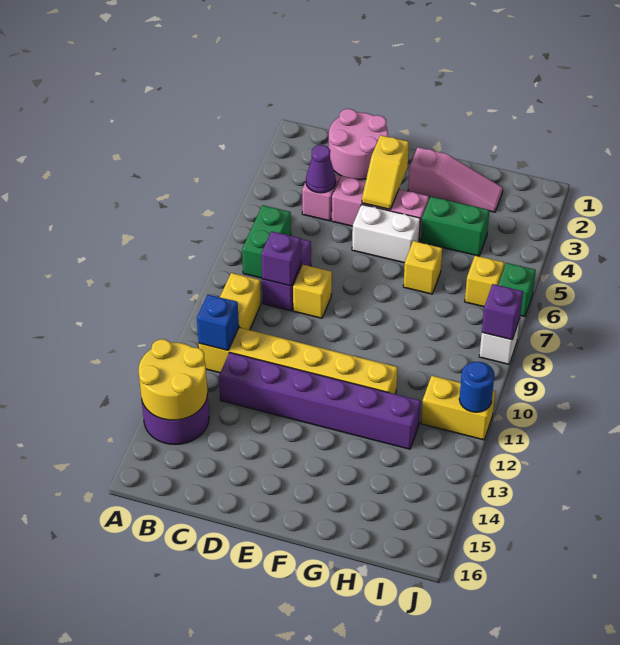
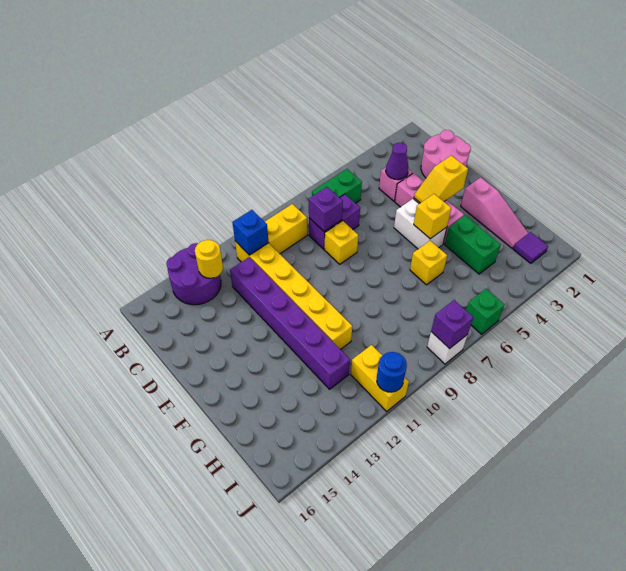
yellow round brick A13:B14 level 2 -> yellow round brick B13 level 2
none -> purple tile I2 level 1
yellow brick I6 level 1 -> yellow brick F5 level 2

